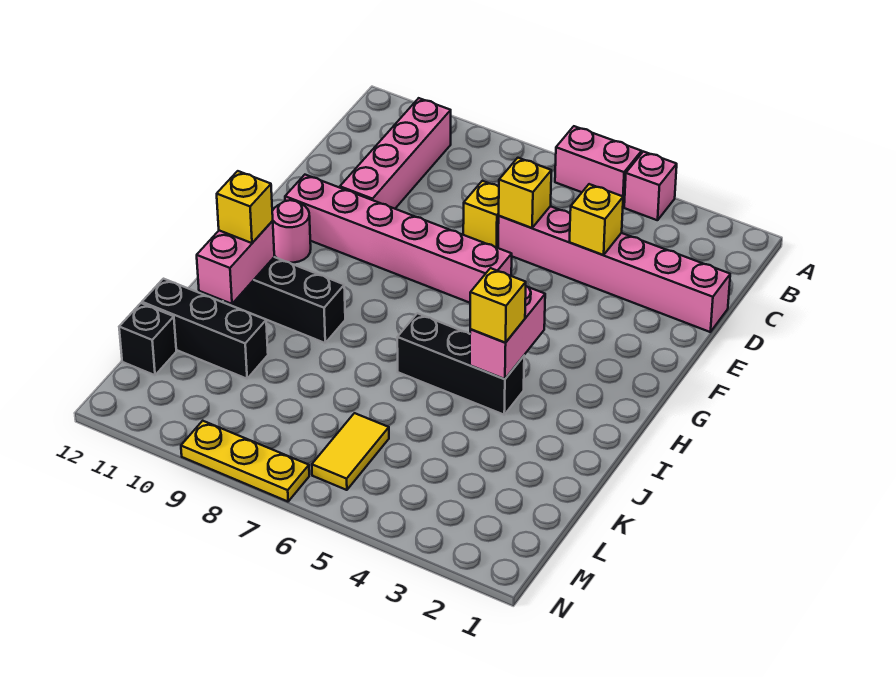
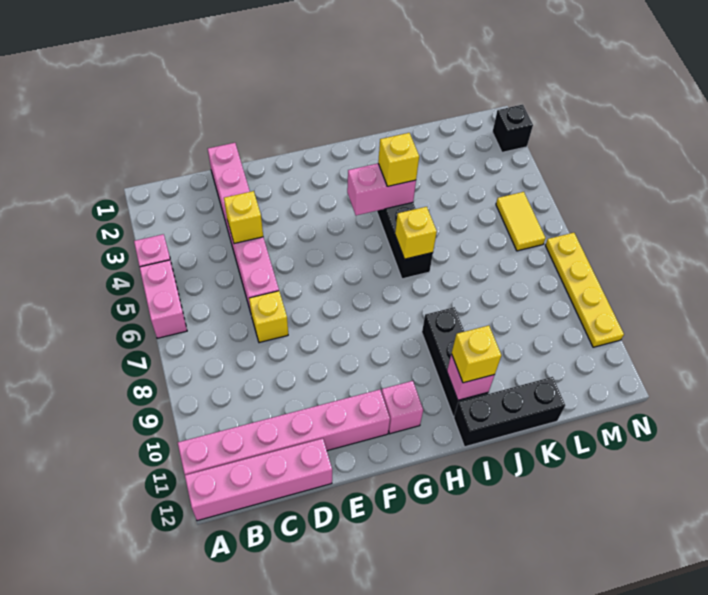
pink brick B10:E10 level 1 -> pink brick A12:D12 level 1
yellow brick D6 level 2 -> yellow brick I6 level 2
pink brick F6:F11 level 1 -> pink brick A11:F11 level 1
pink round brick G11 level 1 -> pink brick G11 level 1
pink brick I11:J11 level 2 -> pink brick I11 level 2
black brick K10:K12 level 1 -> black brick I12:K12 level 1
yellow tile L6:M6 level 1 -> yellow tile M5:M6 level 1
black brick L12 level 1 -> black brick N2 level 1
yellow plate N7:N9 level 1 -> yellow plate N7:N10 level 1

